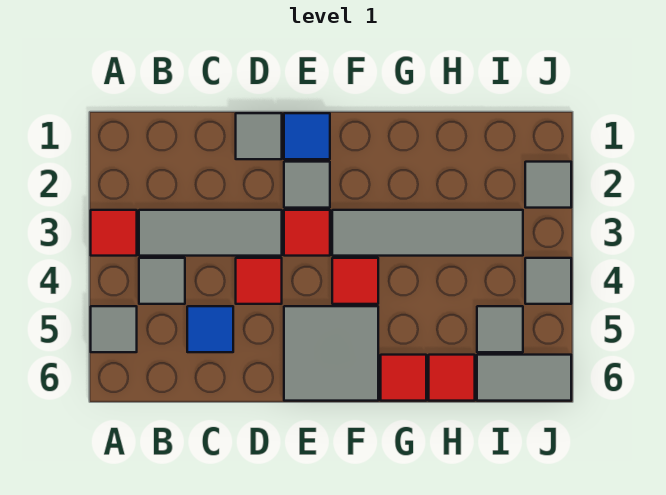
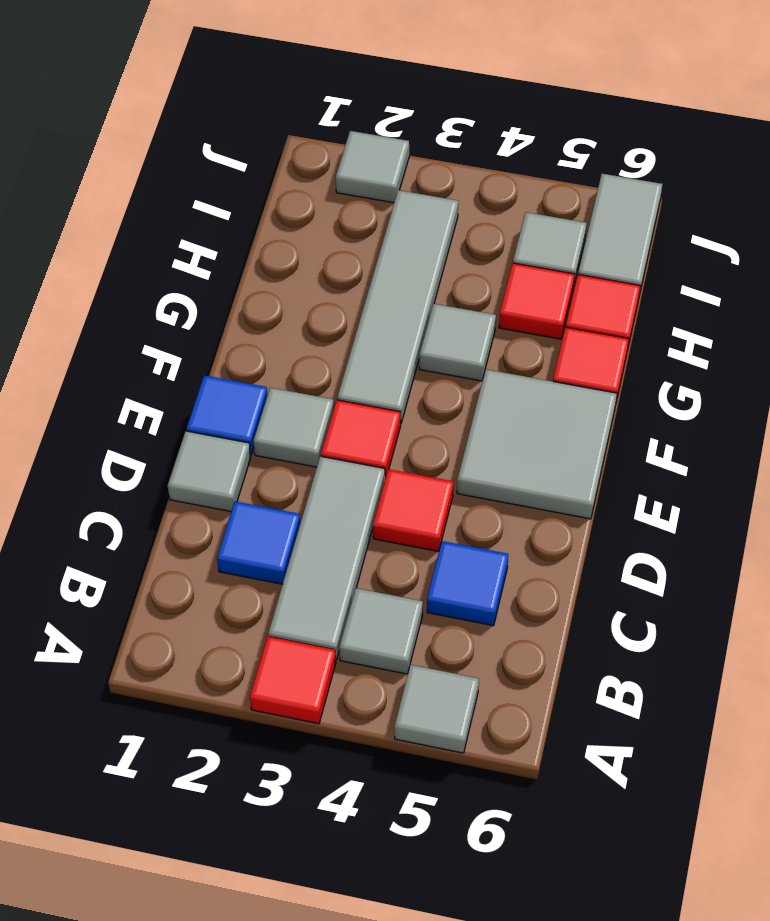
none -> blue tile C2 level 1
red tile F4 level 1 -> red tile H5 level 1
grey tile J4 level 1 -> grey tile G4 level 1

